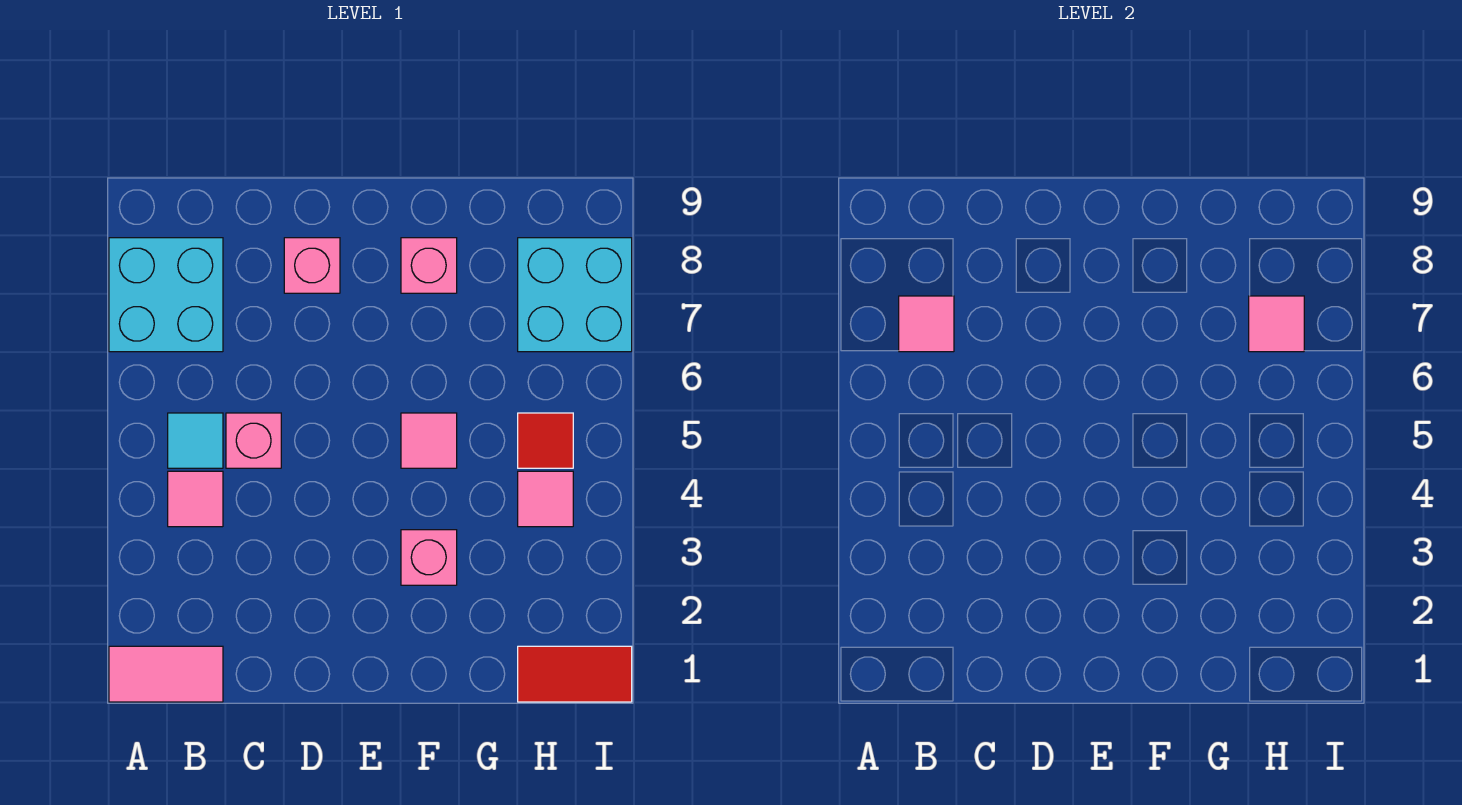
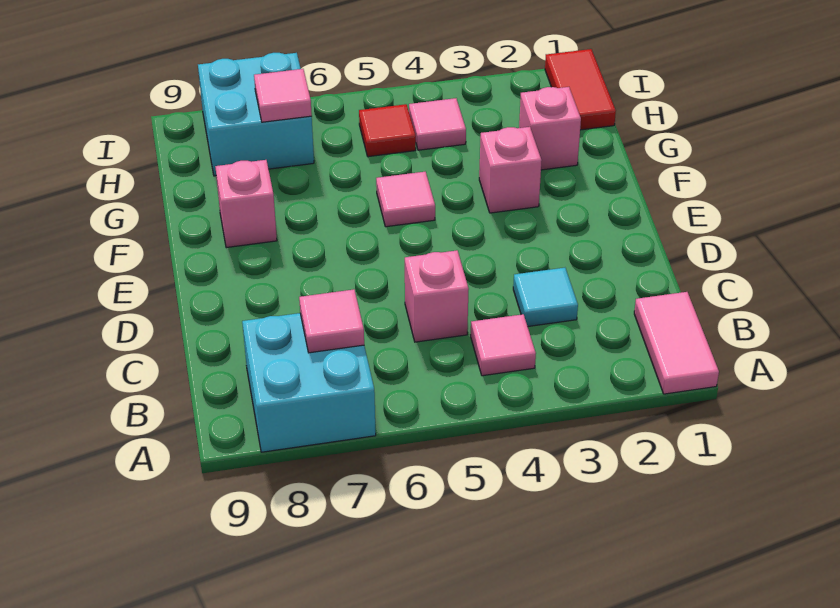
cyan tile B5 level 1 -> cyan tile C3 level 1
pink brick D8 level 1 -> pink brick G2 level 1

